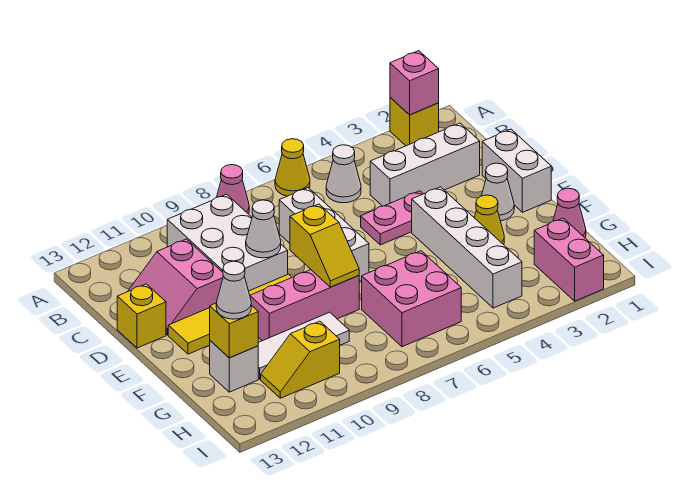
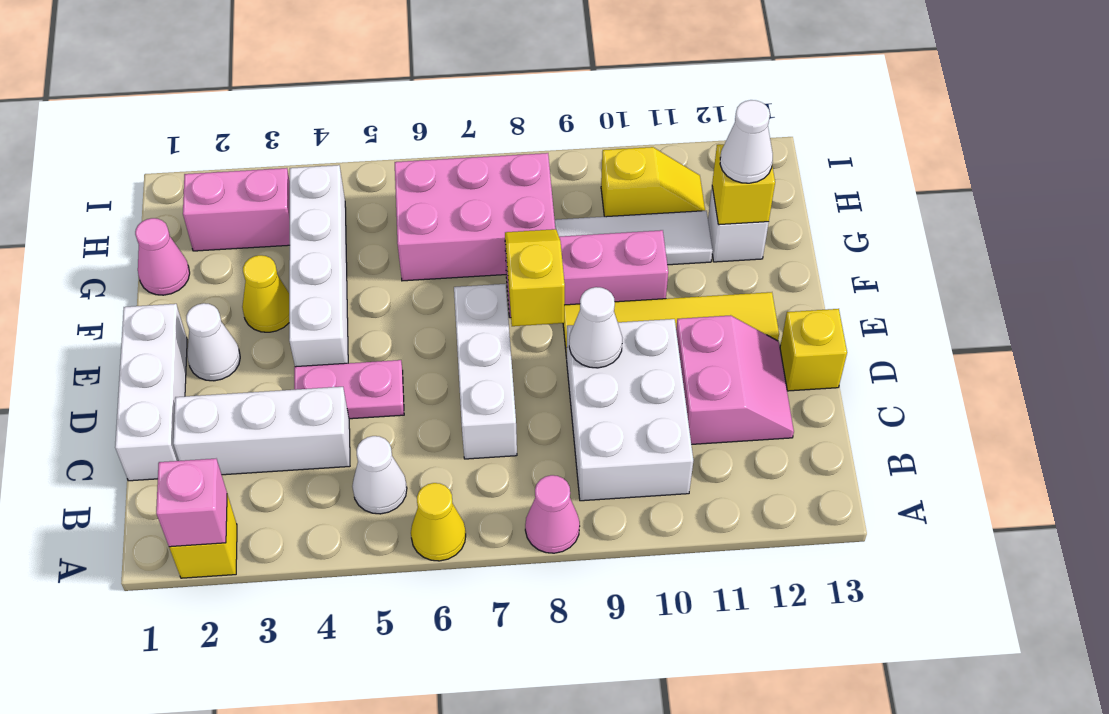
white brick D1:E1 level 1 -> white brick C1:E1 level 1
pink brick G6:H7 level 1 -> pink brick G6:H8 level 1
pink brick H2:I2 level 1 -> pink brick H2:H3 level 1

